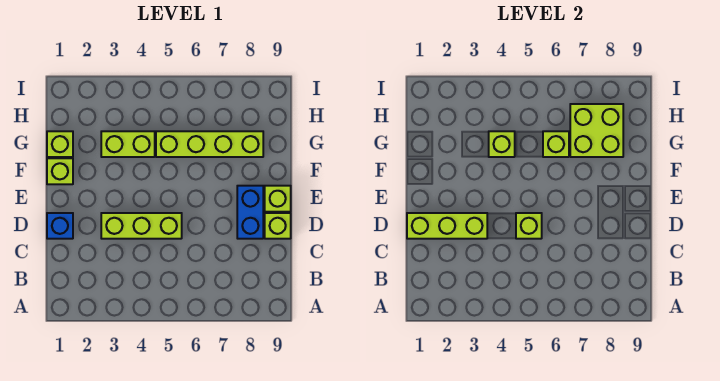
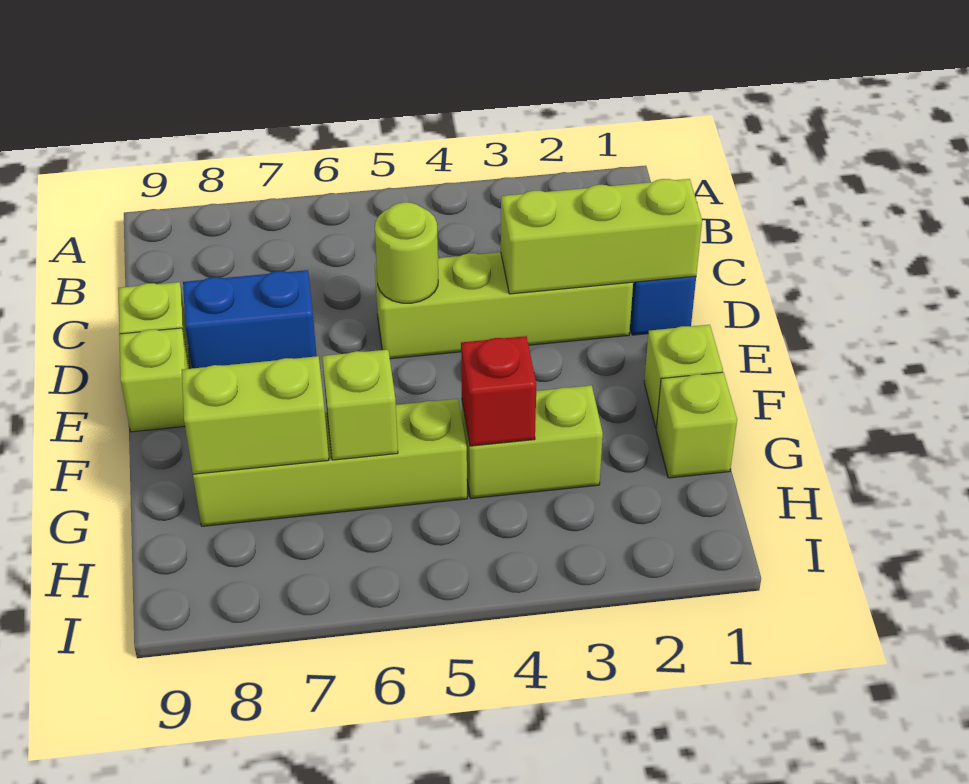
lime brick D3:D5 level 1 -> lime brick D2:D5 level 1
lime brick D5 level 2 -> lime round brick D5 level 2
blue brick D8:E8 level 1 -> blue brick D7:D8 level 1
lime brick G4 level 2 -> red brick G4 level 2
lime brick G7:H8 level 2 -> lime brick G7:G8 level 2

